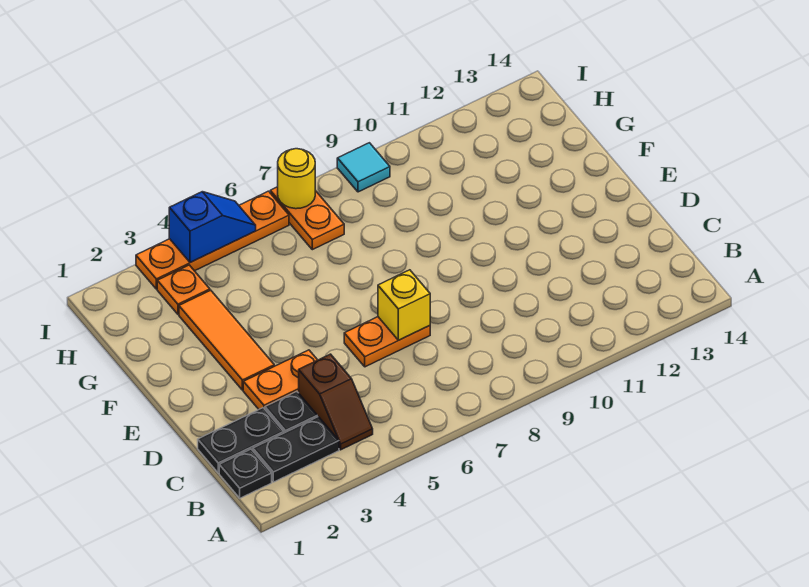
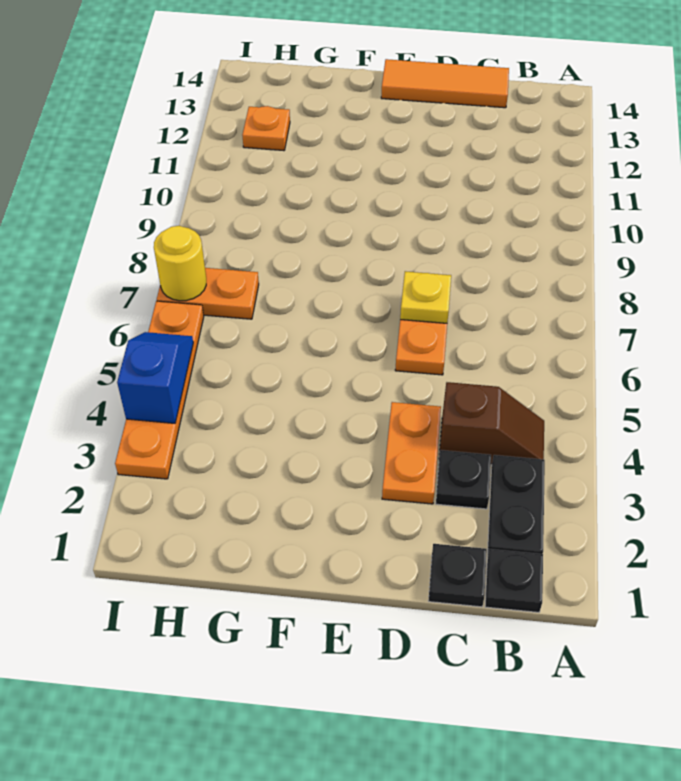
black plate C1:C2 level 1 -> black plate C1 level 1
yellow brick D7 level 2 -> yellow plate D7 level 2
orange tile E3:G3 level 1 -> orange tile C14:E14 level 1
orange plate H3 level 1 -> orange plate H12 level 1
cyan tile I9 level 1 -> none

